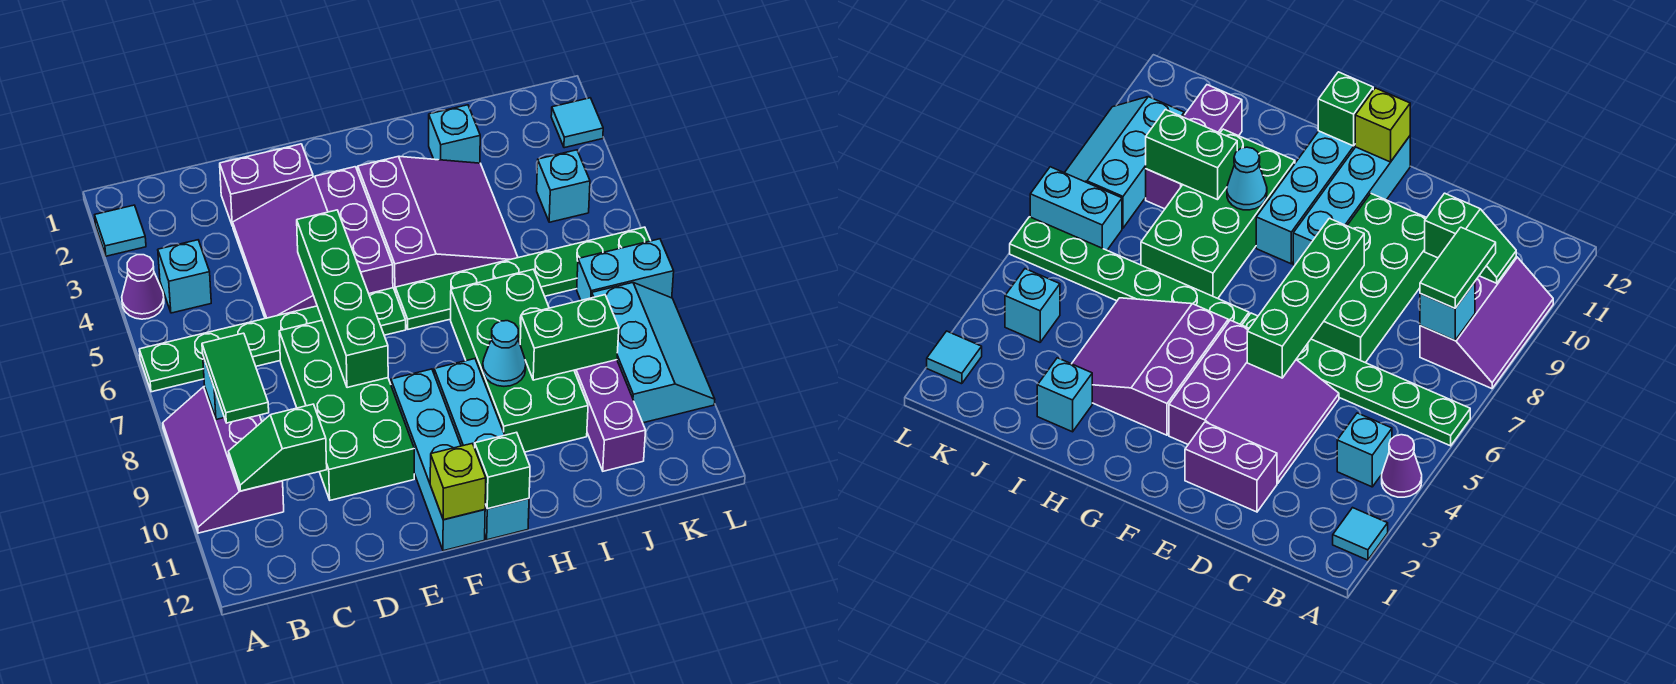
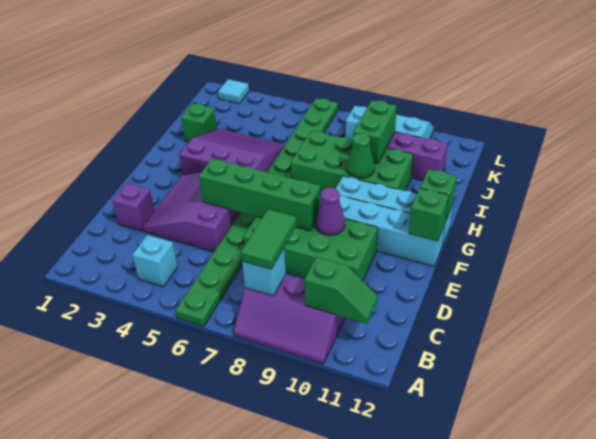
cyan tile A2 level 1 -> none
purple cone A4 level 1 -> purple cone E9 level 2
green tile B8:B9 level 3 -> green tile B8:C8 level 3
green slope B10:C10 level 2 top C -> green slope B10:B11 level 2 top 10
purple brick D2:E2 level 1 -> purple brick D2 level 1
purple slope D3:F5 level 1 top F -> purple slope D3:F5 level 1 top 5
lime brick F12 level 2 -> green brick F12 level 2
cyan cone H9 level 2 -> green cone H9 level 2
cyan brick I2 level 1 -> green brick I2 level 1
cyan brick K4 level 1 -> none
cyan brick K7:L7 level 1 -> none

